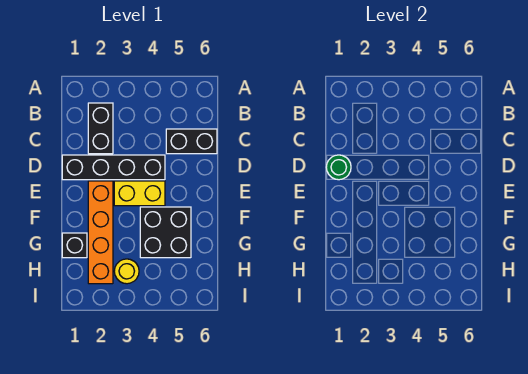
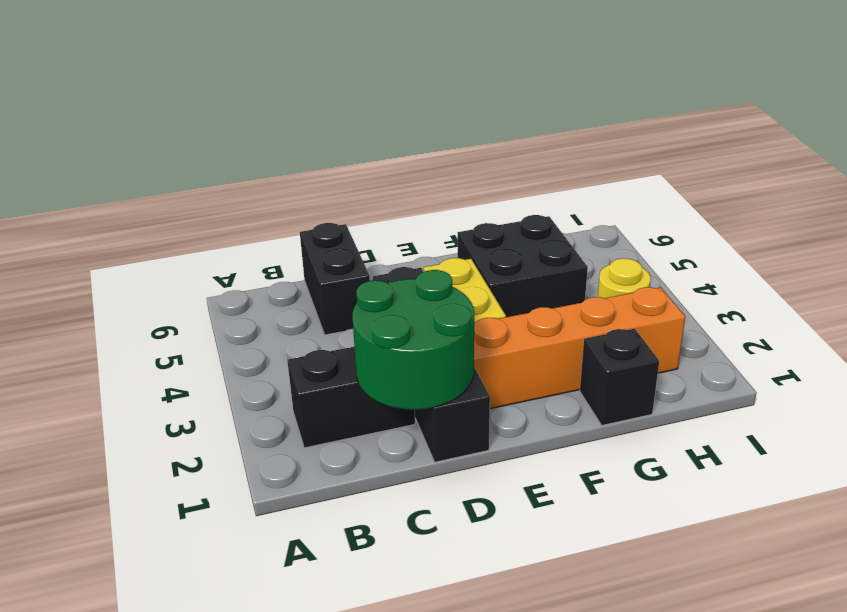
green round brick D1 level 2 -> green round brick C1:D2 level 2

